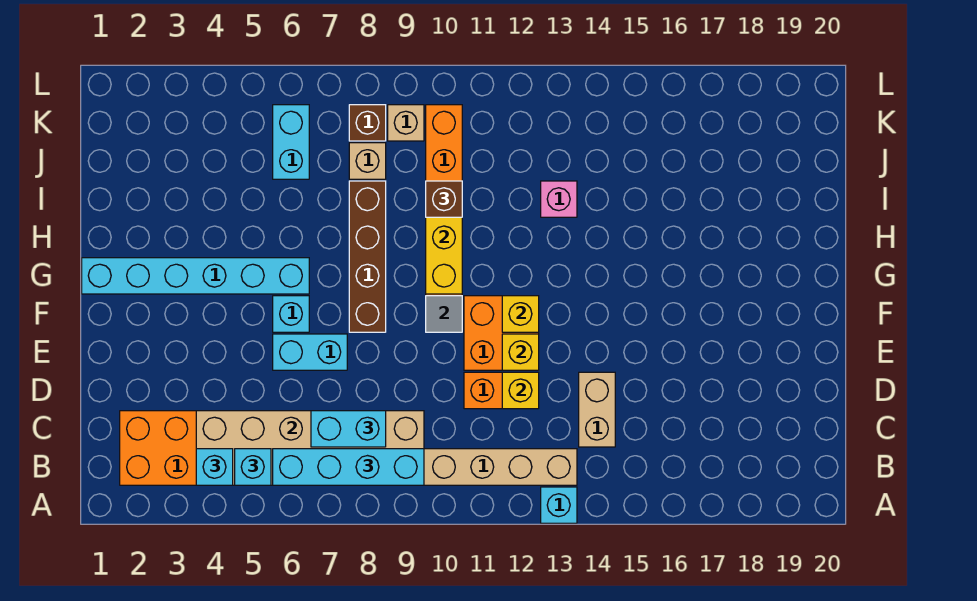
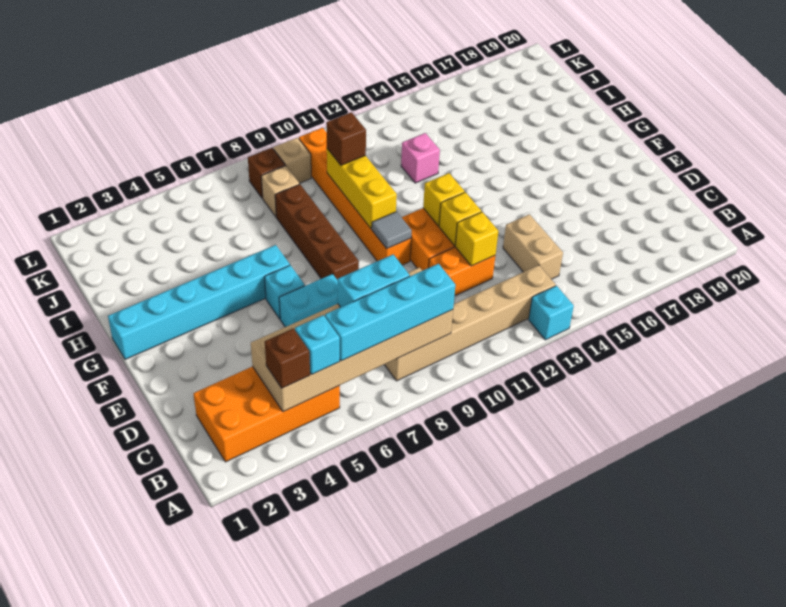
cyan brick B4 level 3 -> brown brick B4 level 3
cyan brick J6:K6 level 1 -> none

